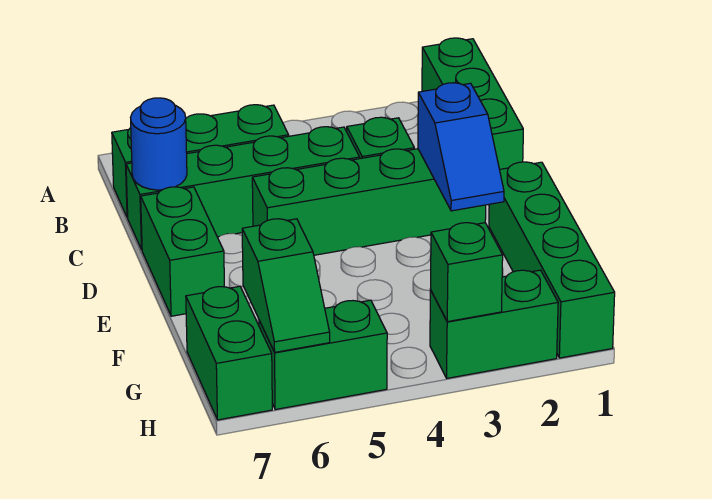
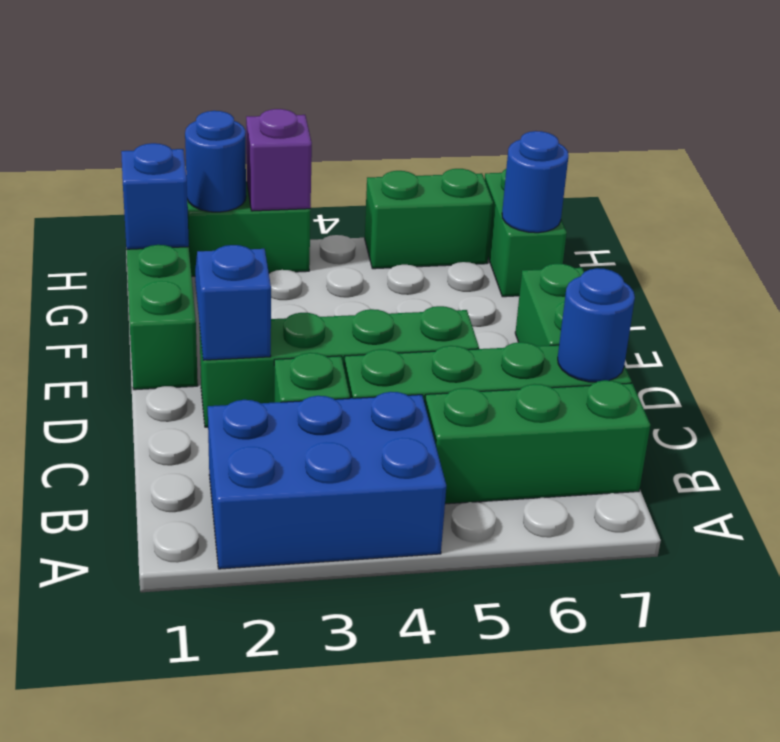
green brick A1:C1 level 1 -> none
none -> blue brick A2:B4 level 1
none -> blue brick G1 level 2
green slope G6:H6 level 2 top G -> none
none -> blue round brick G7 level 2
none -> blue round brick H2 level 2
green brick H3 level 2 -> purple brick H3 level 2

